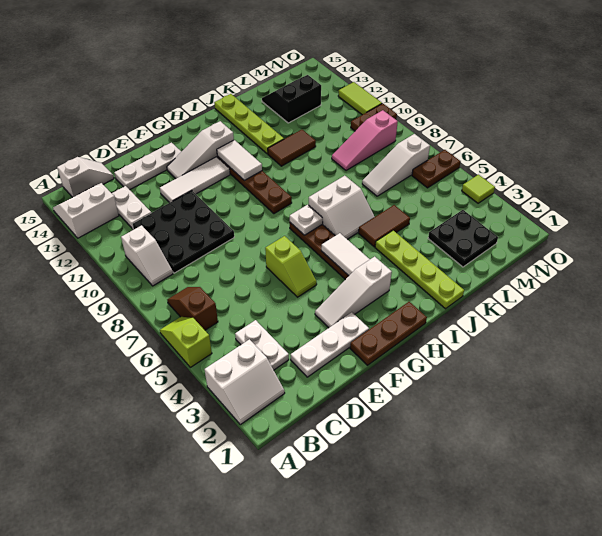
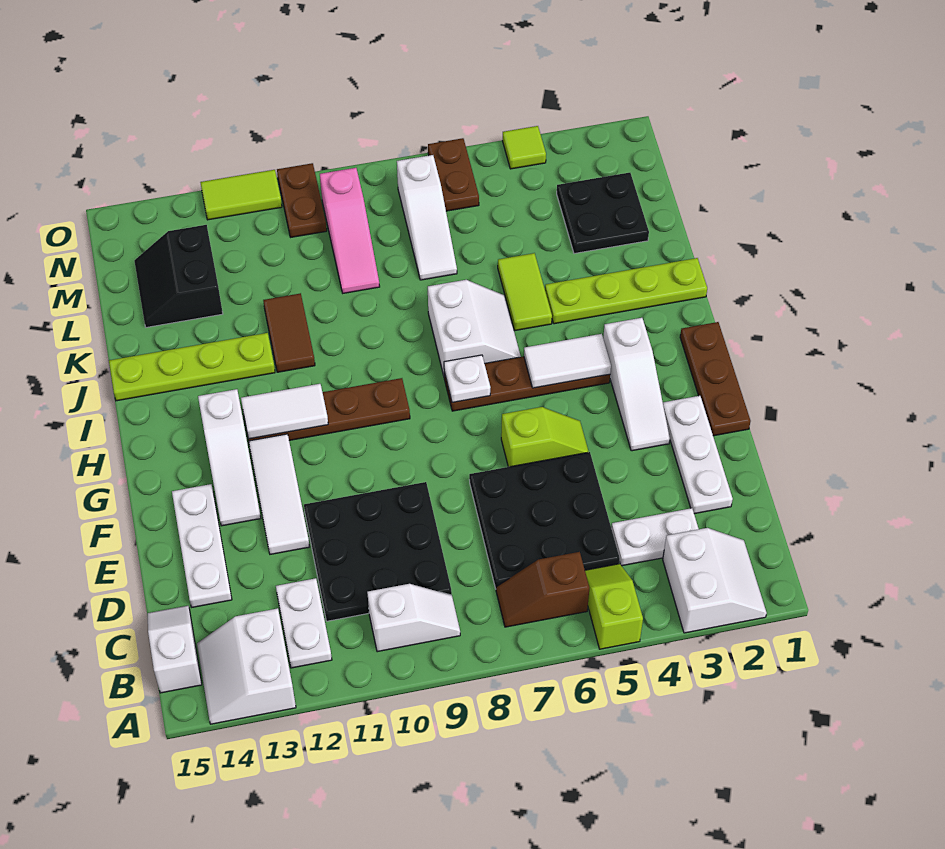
lime slope A5:A6 level 1 top 5 -> lime slope A5:B5 level 1 top A
none -> black plate C5:E7 level 1
white plate C12:C13 level 1 -> white plate B12:C12 level 1
brown tile J5:K5 level 1 -> lime tile J5:K5 level 1

